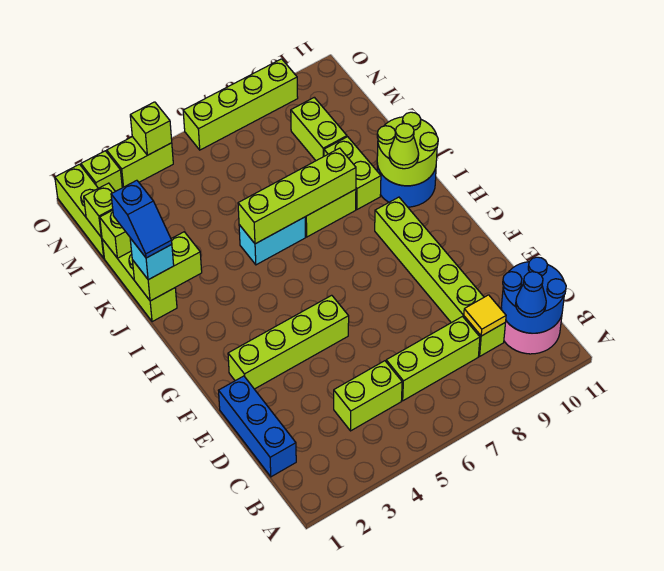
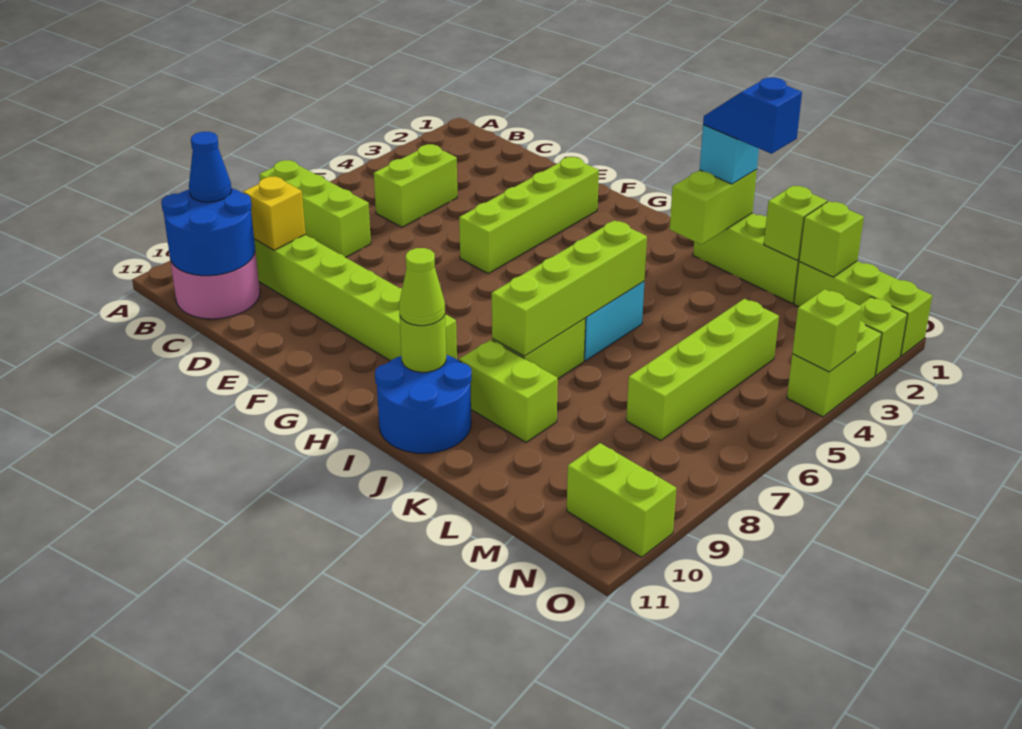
blue brick C1:E1 level 1 -> none
lime brick C6:C8 level 1 -> lime brick A7:C7 level 1
yellow tile C9 level 2 -> yellow brick C9 level 2
lime round brick I10:J11 level 2 -> lime round brick I10 level 2
lime brick L9:M9 level 1 -> lime brick N10:O10 level 1
lime brick O6:O9 level 1 -> lime brick M4:M7 level 1

